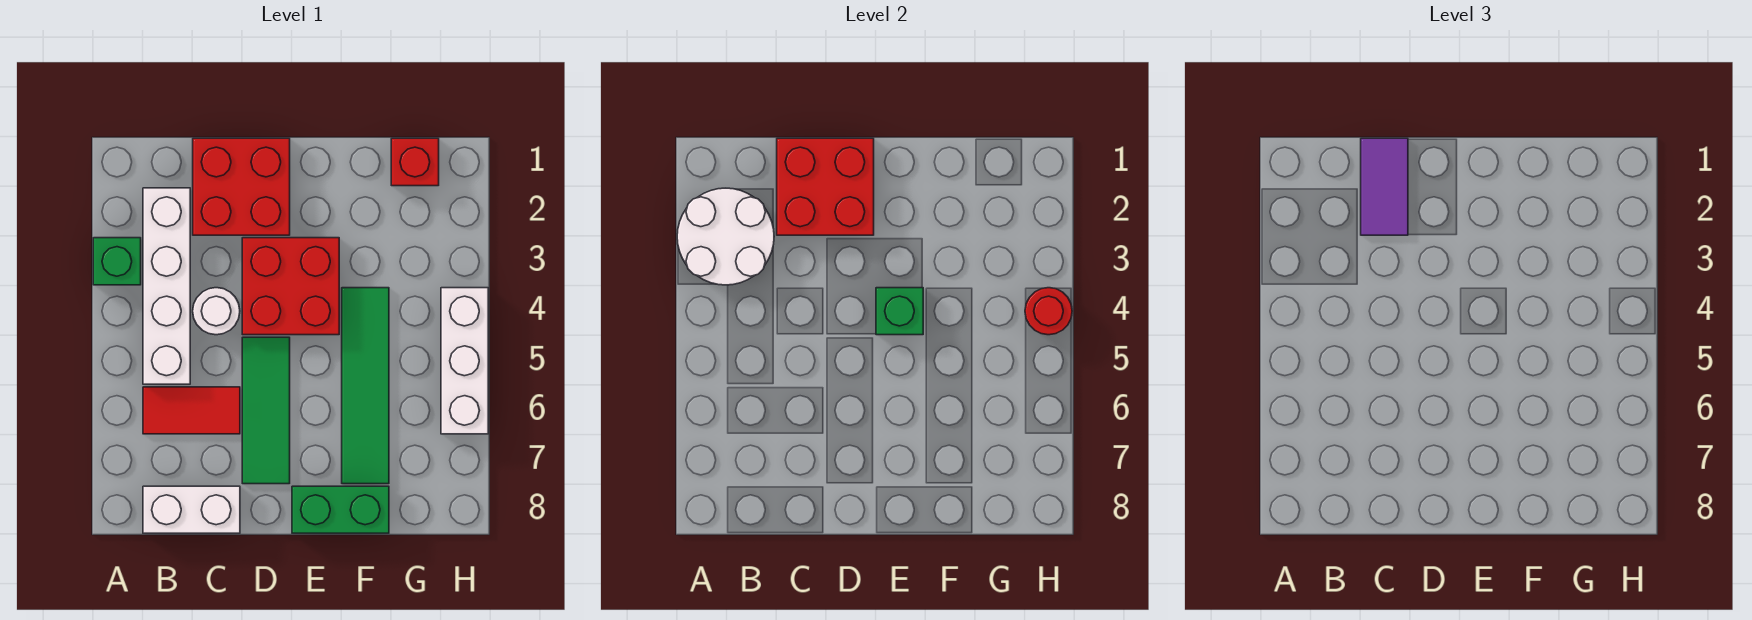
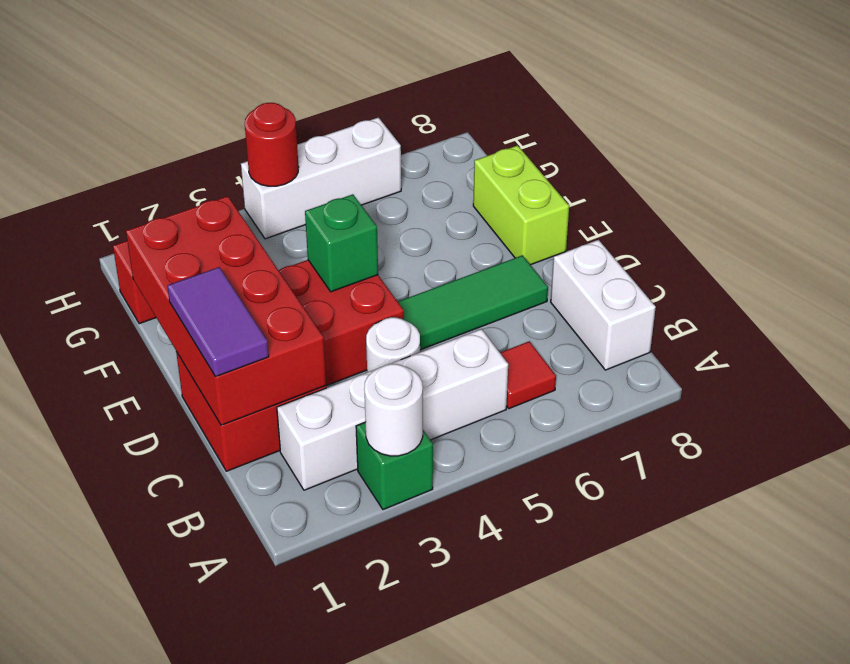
white round brick A2:B3 level 2 -> white round brick A3 level 2
red tile B6:C6 level 1 -> red tile B6 level 1
red brick C1:D2 level 2 -> red brick C1:F2 level 2
purple tile C1:C2 level 3 -> purple tile C1:D1 level 3
green brick E8:F8 level 1 -> lime brick E8:F8 level 1
green tile F4:F7 level 1 -> none

